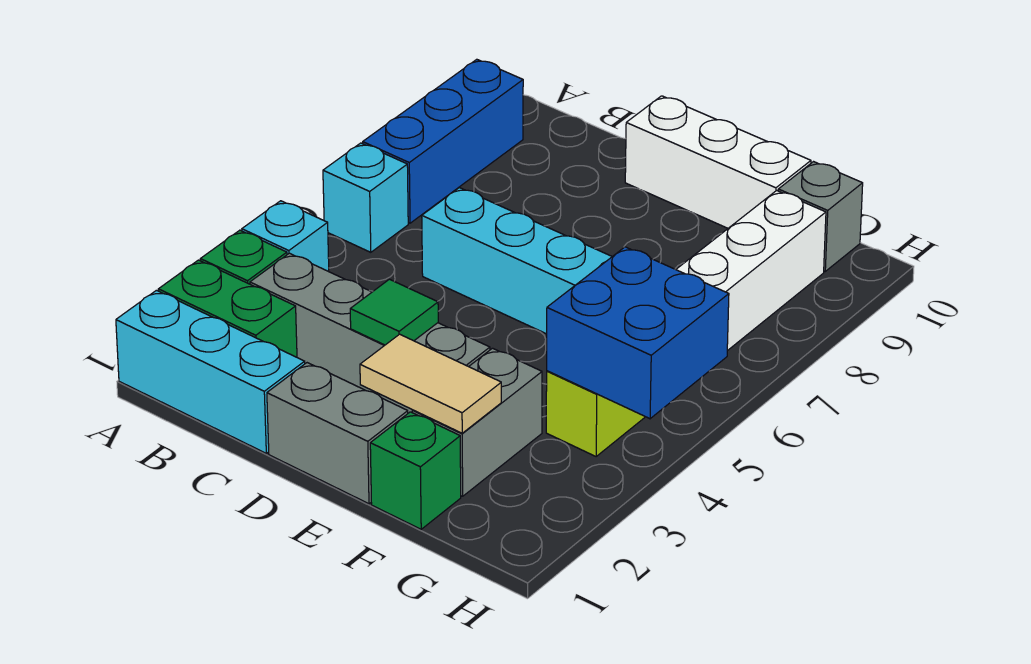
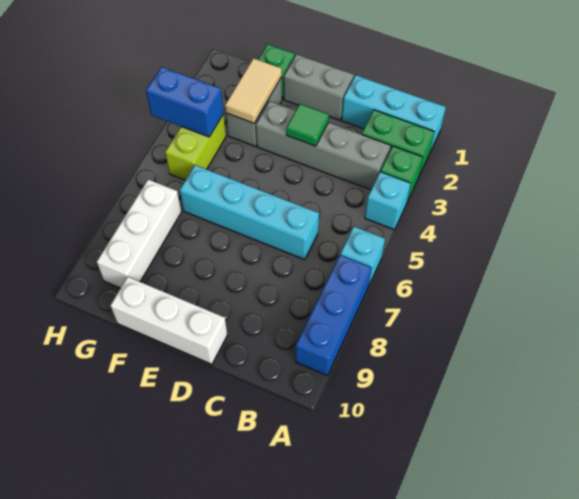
tan tile E2:F2 level 2 -> tan tile F2:F3 level 2
blue brick G4:H5 level 2 -> blue brick G4:H4 level 2
grey brick G10 level 1 -> none

